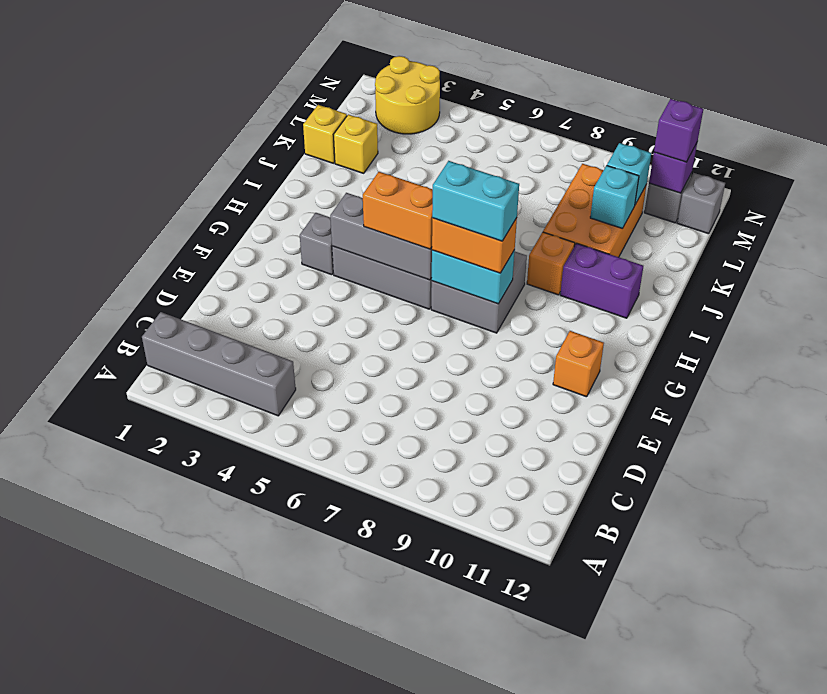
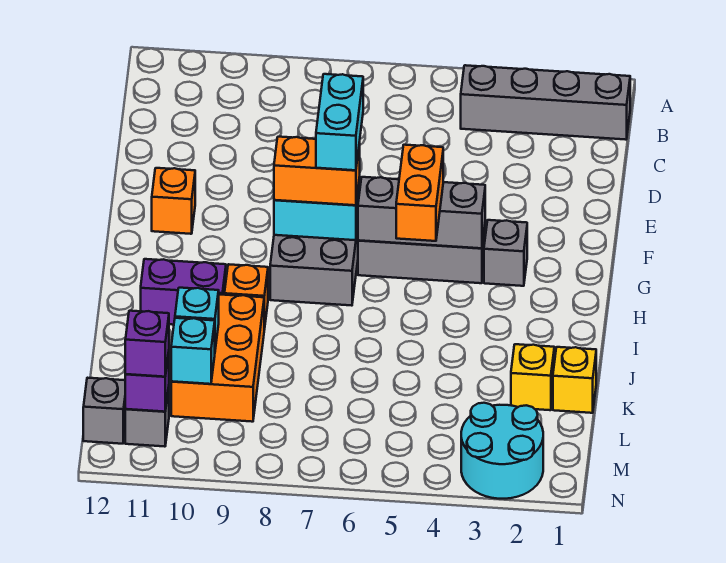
orange brick G5:G6 level 3 -> orange brick G5:H5 level 3
cyan brick G7:G8 level 4 -> cyan brick F7:G7 level 4
yellow round brick M2:N3 level 1 -> cyan round brick M2:N3 level 1

